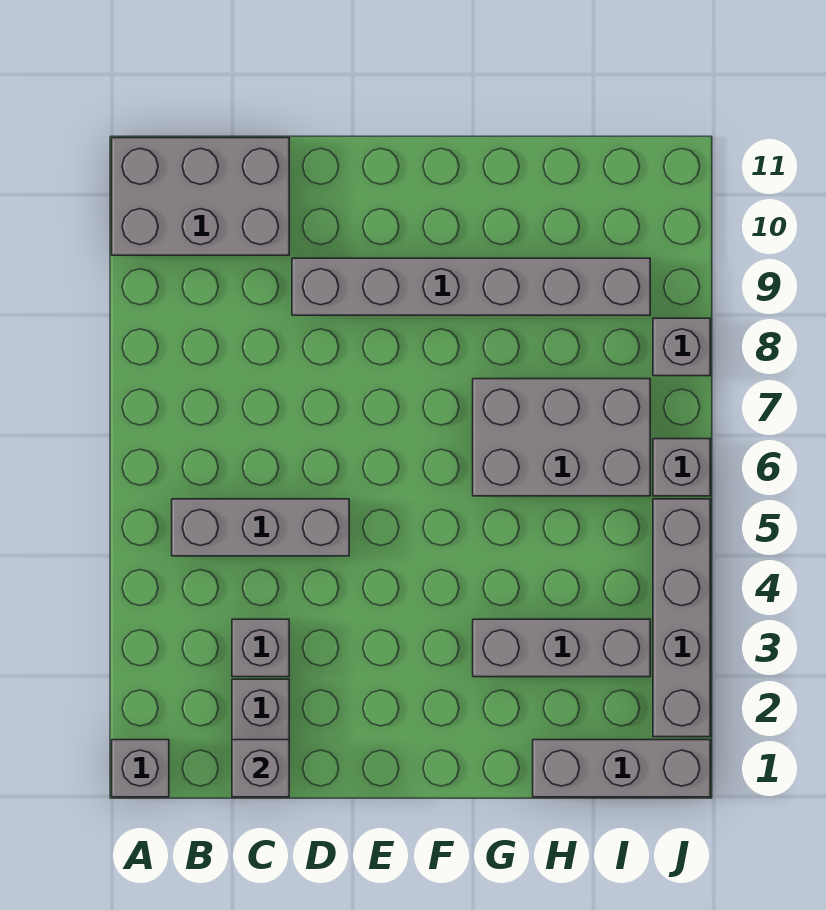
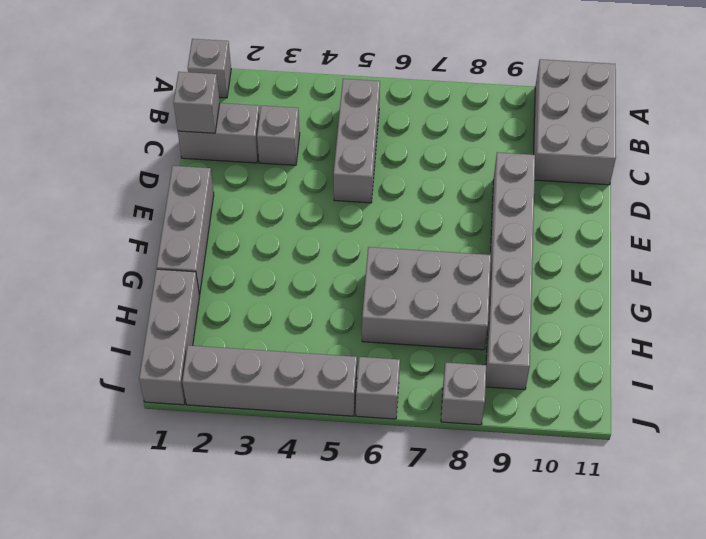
grey brick G3:I3 level 1 -> grey brick E1:G1 level 1
grey brick G6:I7 level 1 -> grey brick G6:H8 level 1

